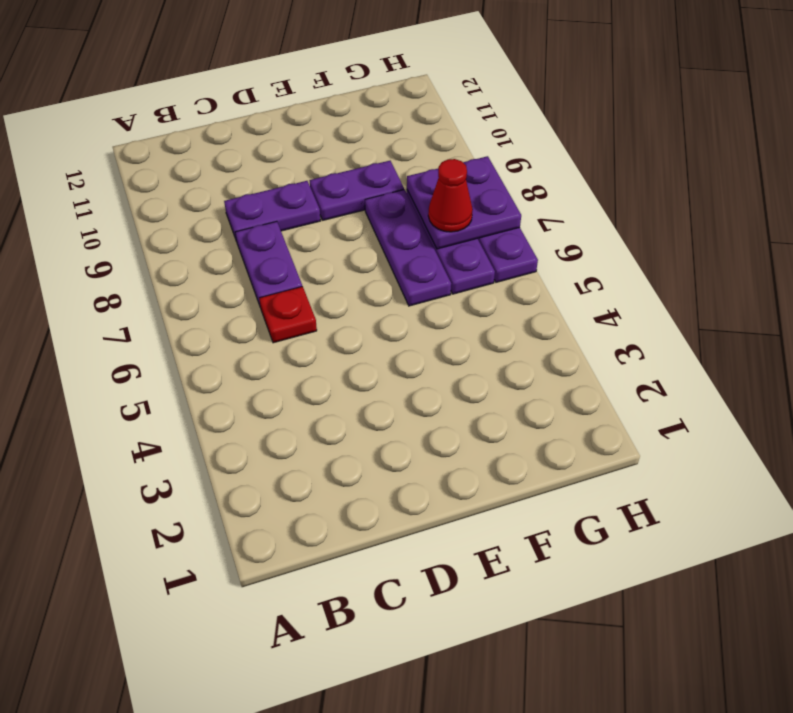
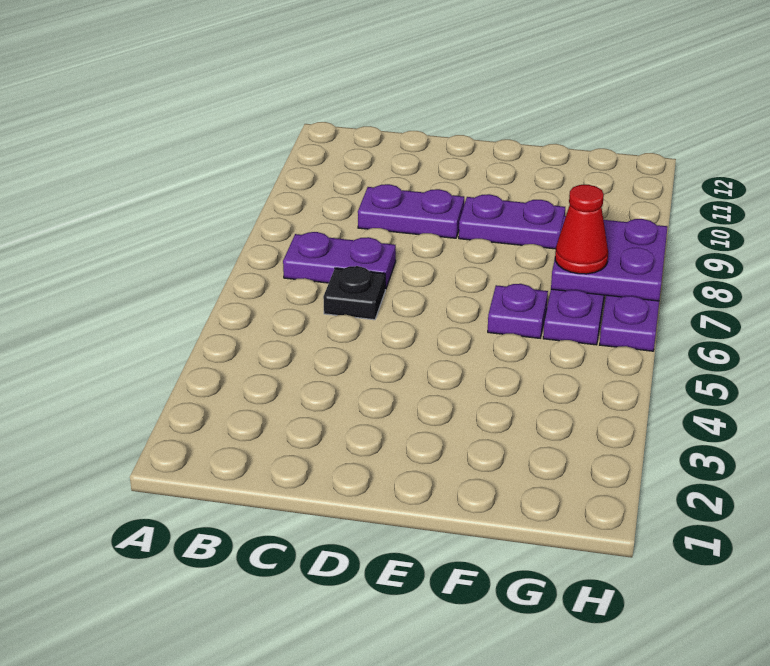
red plate C6 level 1 -> black plate C6 level 1
purple plate C7:C8 level 1 -> purple plate B7:C7 level 1
purple plate F6:F8 level 1 -> purple plate F6 level 1

